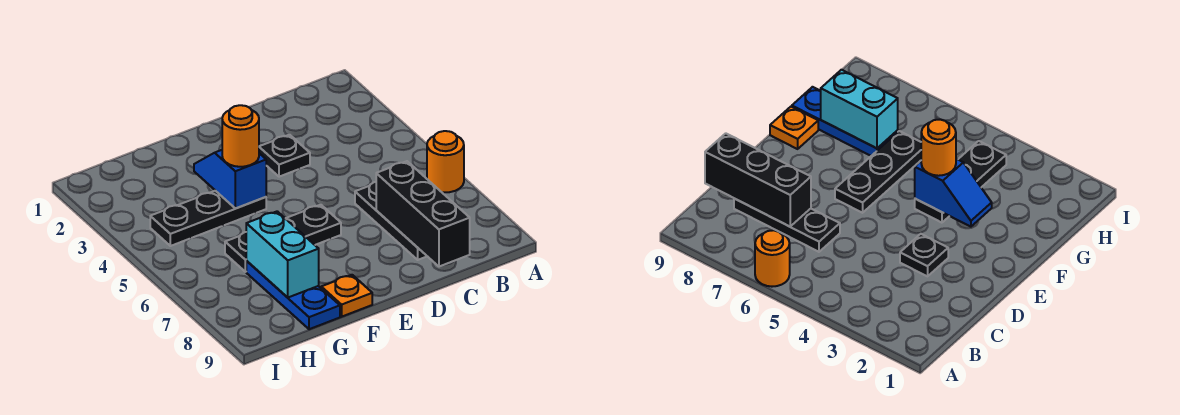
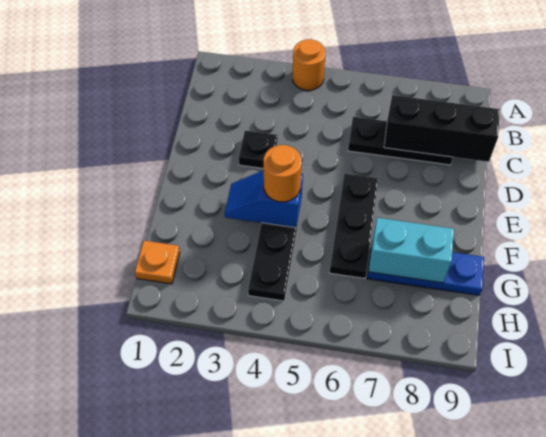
orange round brick A6 level 1 -> orange round brick A4 level 1
orange plate F9 level 1 -> orange plate H1 level 1

